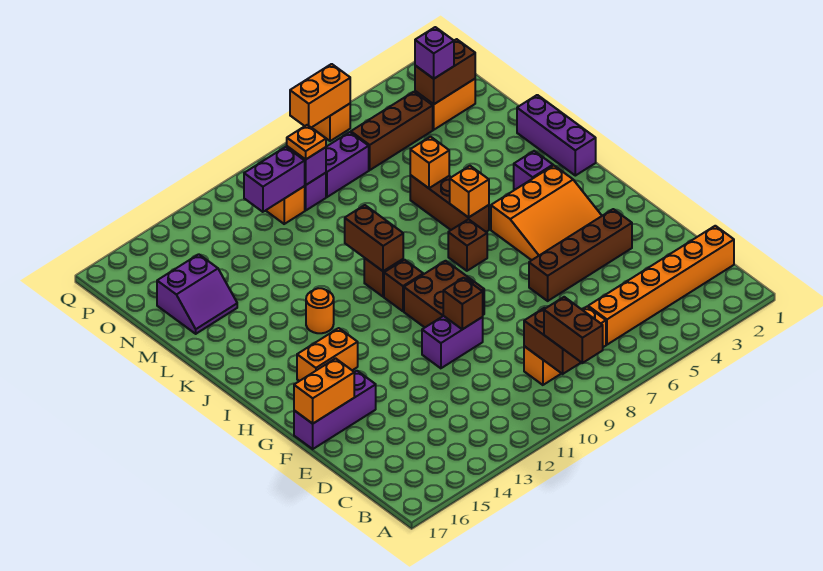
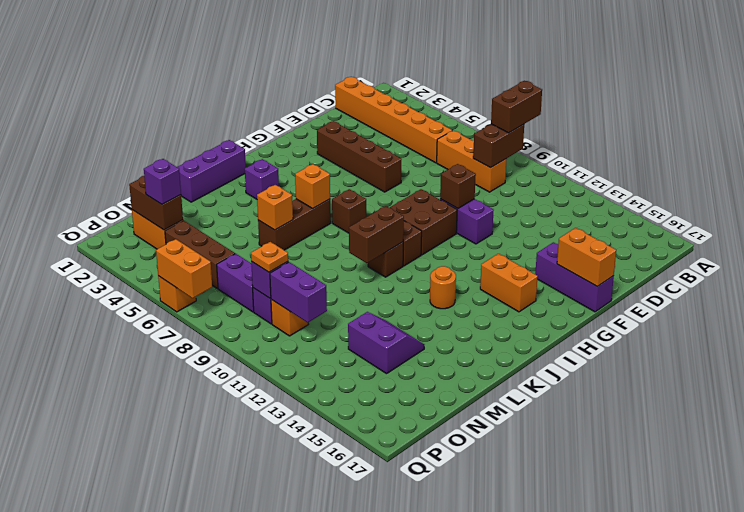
orange slope G3:I5 level 1 top I -> none
purple slope M15:N16 level 1 top N -> purple slope M13:N14 level 1 top N

